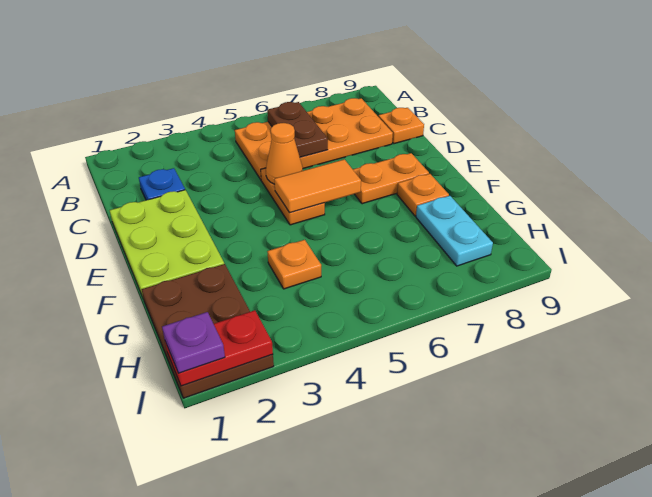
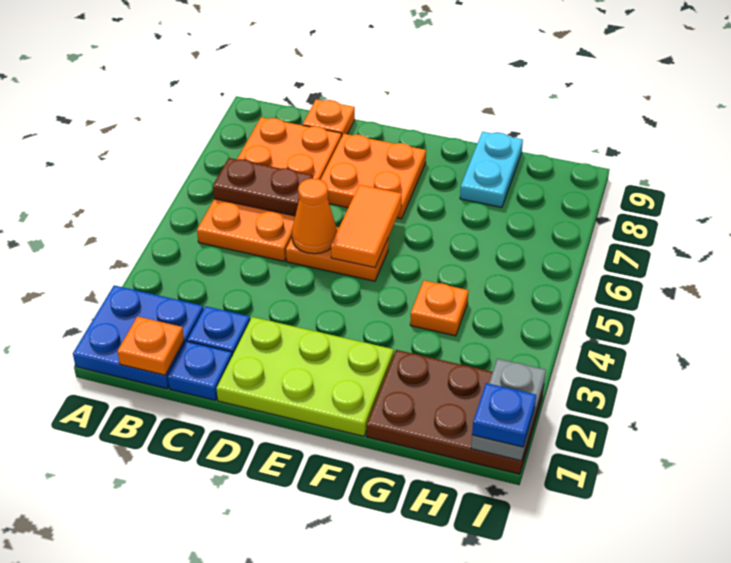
none -> blue plate A1:B2 level 1
none -> blue plate C1 level 1
orange plate E7:E8 level 1 -> orange plate D7:E8 level 1
orange plate F8 level 1 -> orange plate B1 level 2
cyan plate G8:H8 level 1 -> cyan plate G8:G9 level 1
red plate I1:I2 level 2 -> grey plate I1:I2 level 2
purple plate I1 level 3 -> blue plate I1 level 3

